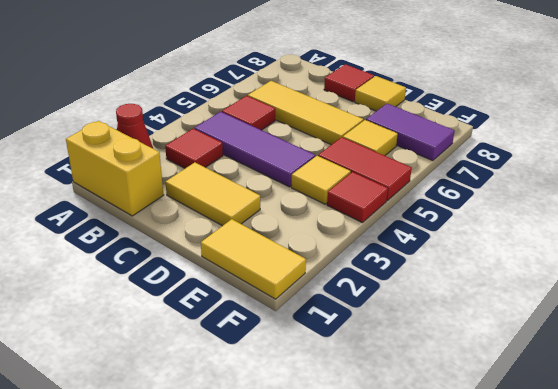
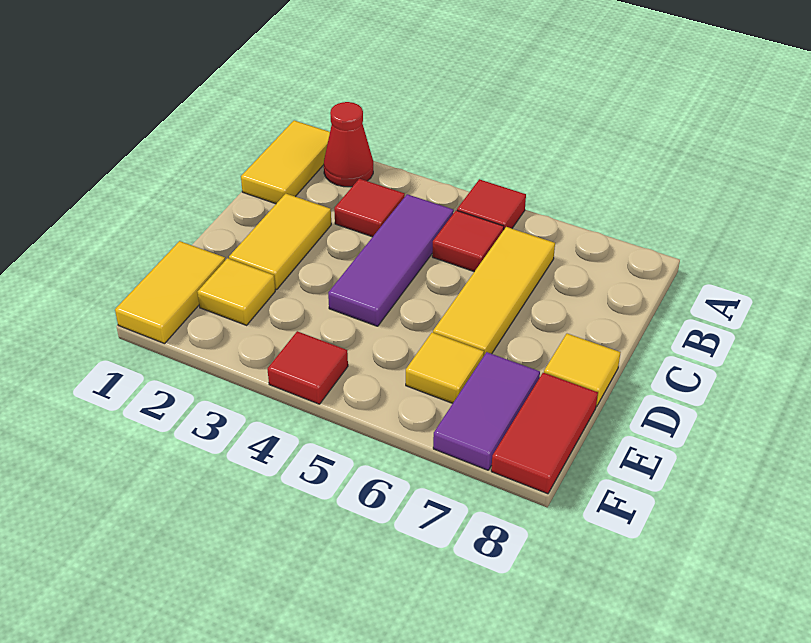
yellow brick A1:B1 level 1 -> yellow tile A1:B1 level 1
red tile C8 level 1 -> red tile A5 level 1
yellow tile E4 level 1 -> yellow tile E2 level 1
red tile E5:F5 level 1 -> red tile E8:F8 level 1

